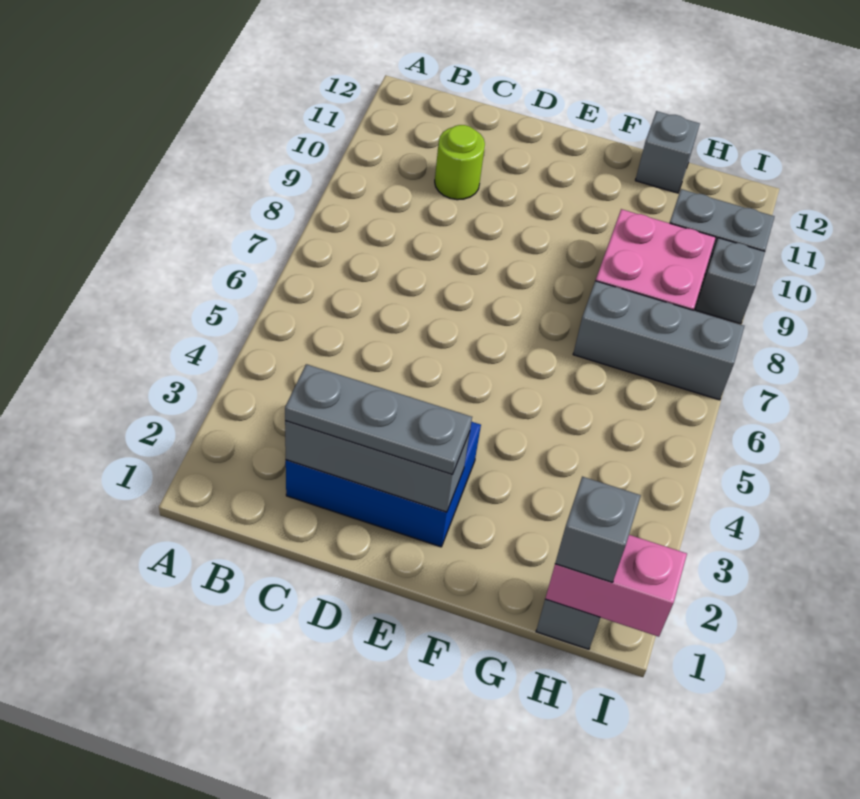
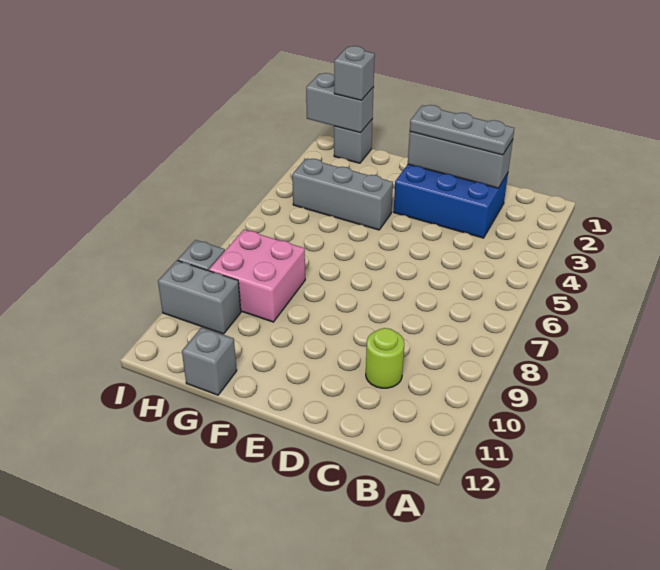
grey brick G7:I7 level 1 -> grey brick F4:H4 level 1
pink brick H1:I1 level 2 -> grey brick H1:I1 level 2

